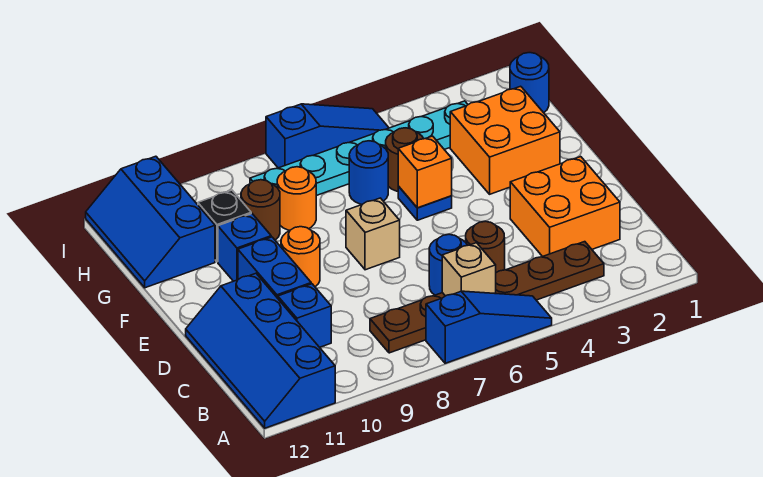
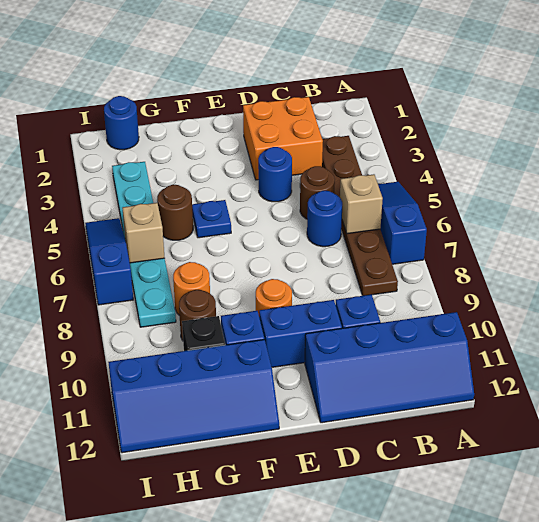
tan brick E7 level 1 -> tan brick H6 level 2
orange brick F2:G3 level 1 -> none
orange brick F5 level 2 -> none
blue round brick G6 level 1 -> blue round brick D4 level 1
blue slope G11:I12 level 1 top 11 -> blue slope F11:I12 level 1 top 11

